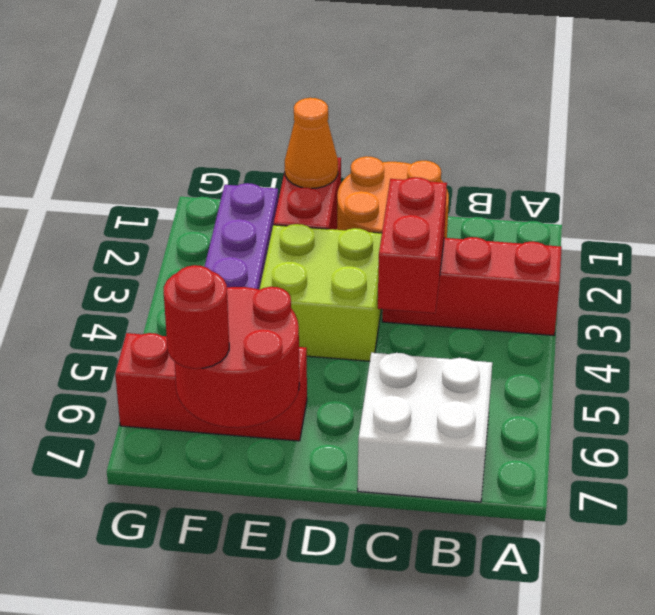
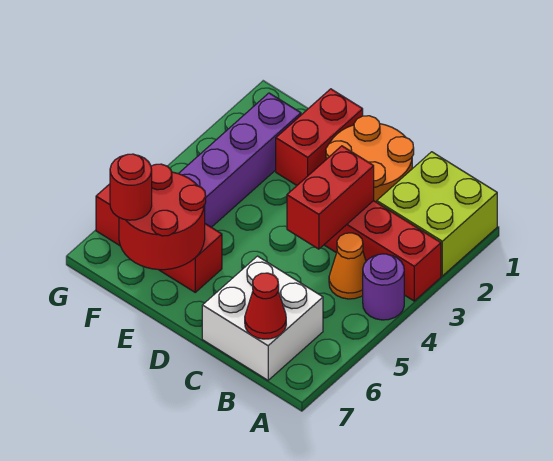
none -> purple round brick A4 level 1
none -> red cone B7 level 2
lime brick D3:E4 level 1 -> lime brick A1:B2 level 1
orange cone E1 level 2 -> orange cone B4 level 1

